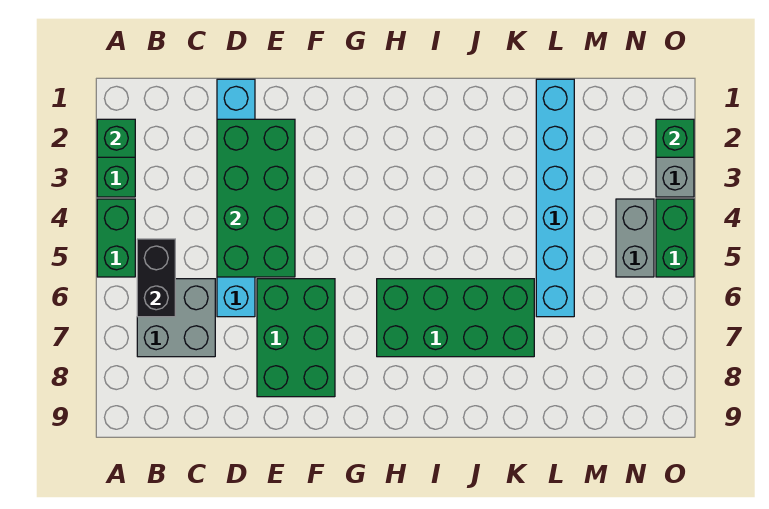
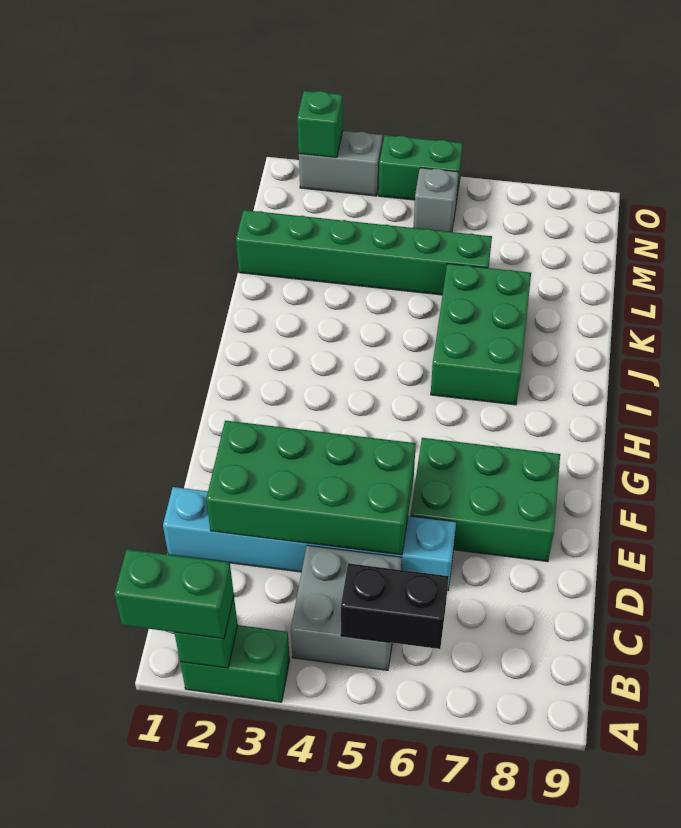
green brick A4:A5 level 1 -> green brick A1:A2 level 3
grey brick B6:C7 level 1 -> grey brick B4:C5 level 1
green brick H6:K7 level 1 -> green brick I6:K7 level 1
cyan brick L1:L6 level 1 -> green brick L1:L6 level 1
grey brick N4:N5 level 1 -> grey brick N5 level 1

